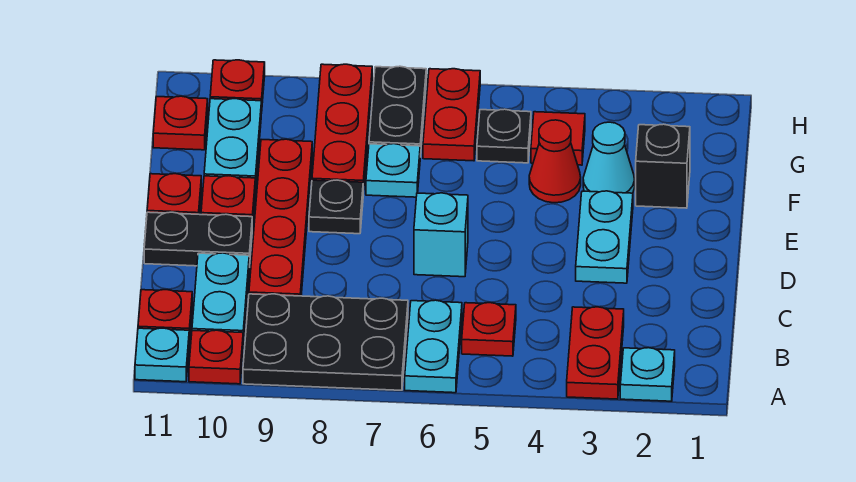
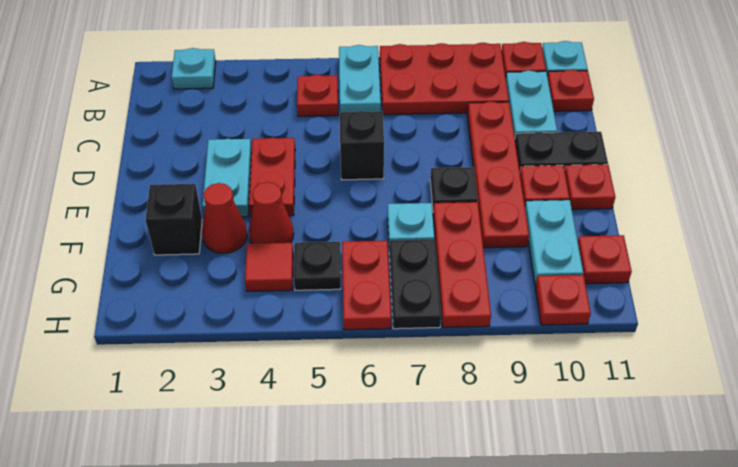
red plate A3:B3 level 1 -> red plate D4:E4 level 1
black plate A7:B9 level 1 -> red plate A7:B9 level 1
cyan brick D6 level 1 -> black brick D6 level 1
cyan cone F3 level 1 -> red cone F3 level 1

